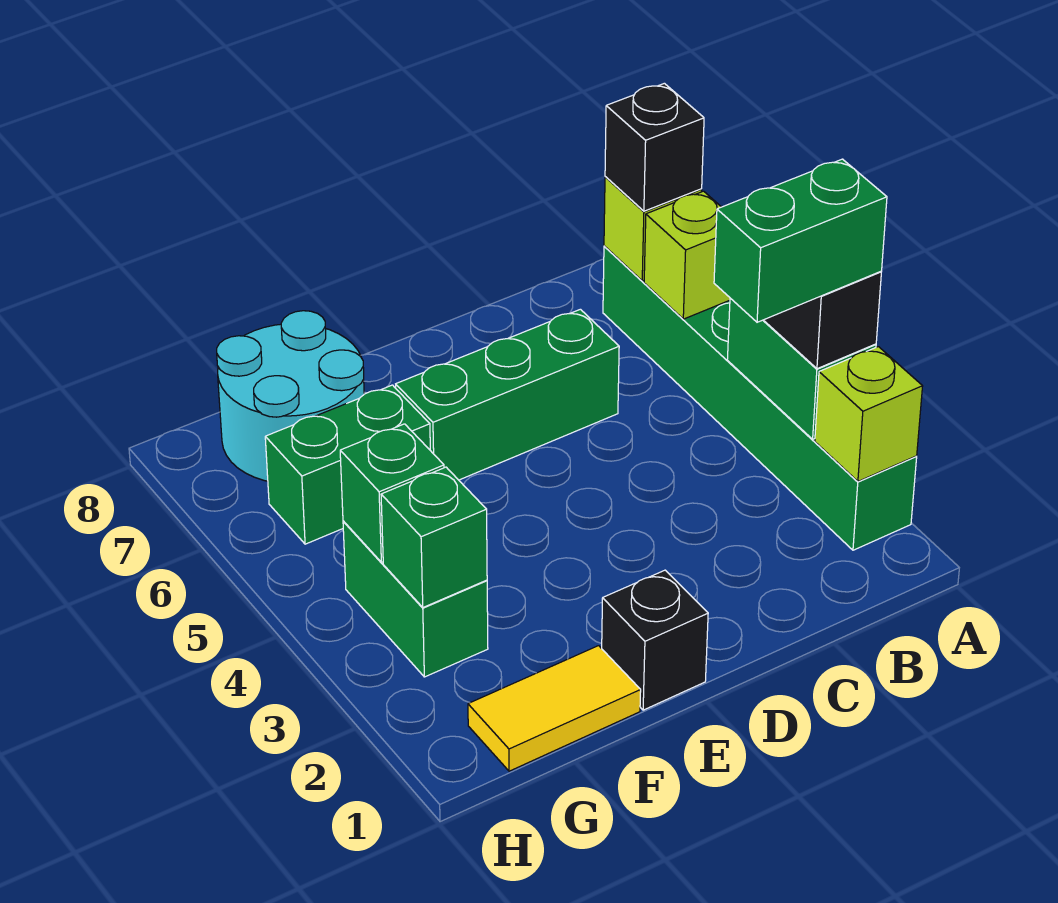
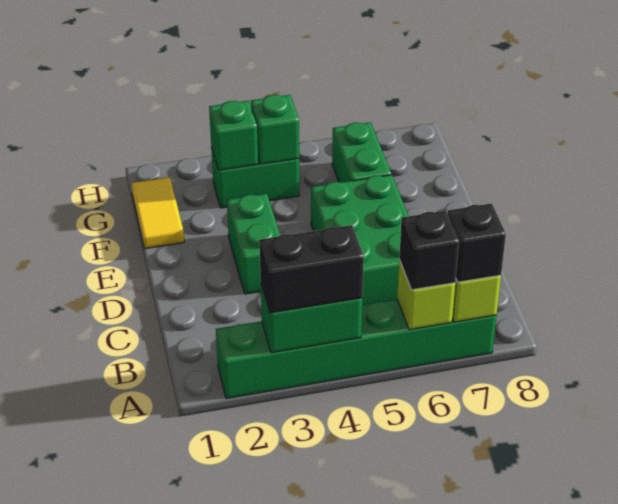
lime brick A2 level 2 -> none
green brick A3:B3 level 4 -> green brick D3:E3 level 1
green brick C6:E6 level 1 -> green brick C5:E6 level 1
black brick E1 level 1 -> black brick A6 level 3
cyan round brick F7:G8 level 1 -> none

